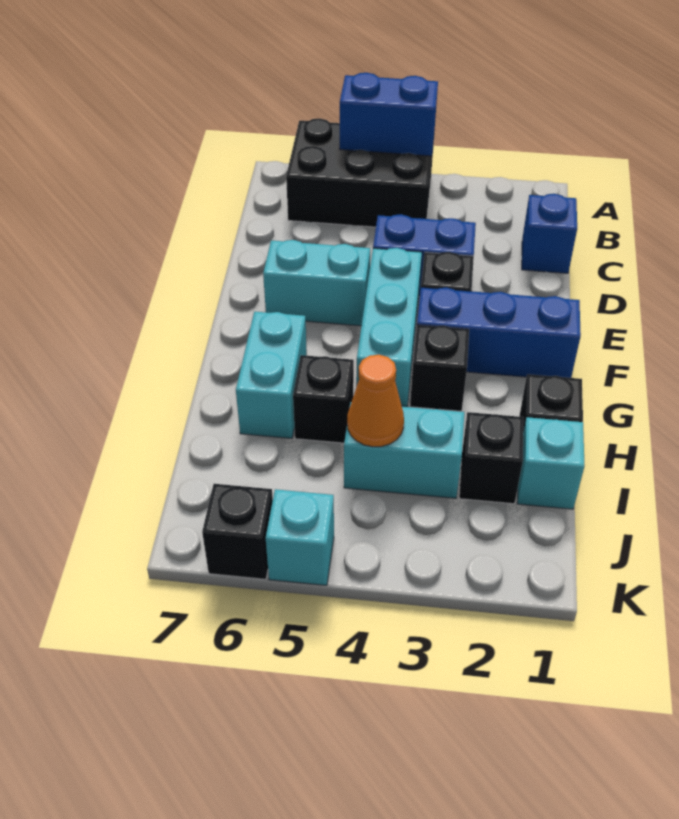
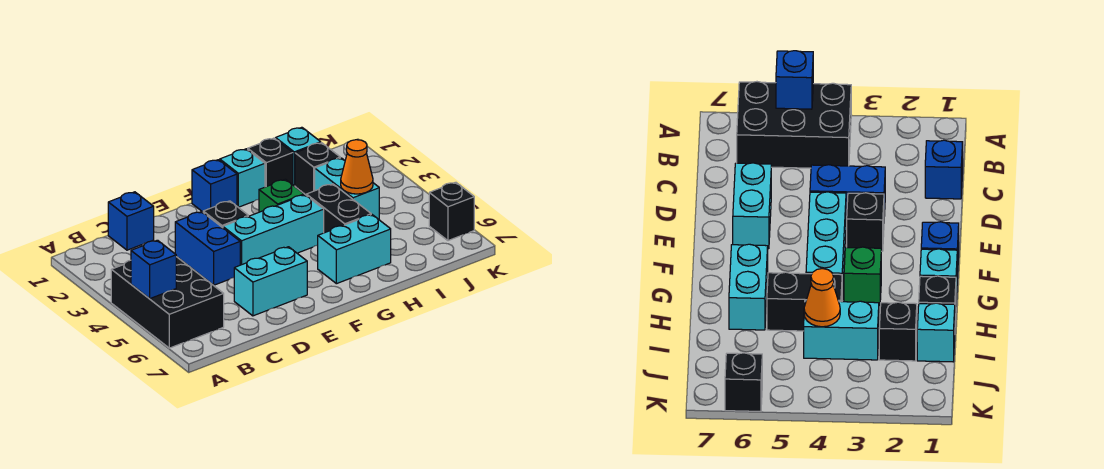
blue brick A4:A5 level 2 -> blue brick A5 level 2
cyan brick E5:E6 level 1 -> cyan brick D6:E6 level 1
blue brick F1:F3 level 1 -> blue brick F1 level 1
black brick G3 level 1 -> green brick G3 level 1
black brick H5 level 1 -> black brick H4:H5 level 1
cyan brick K5 level 1 -> cyan brick G1 level 1

